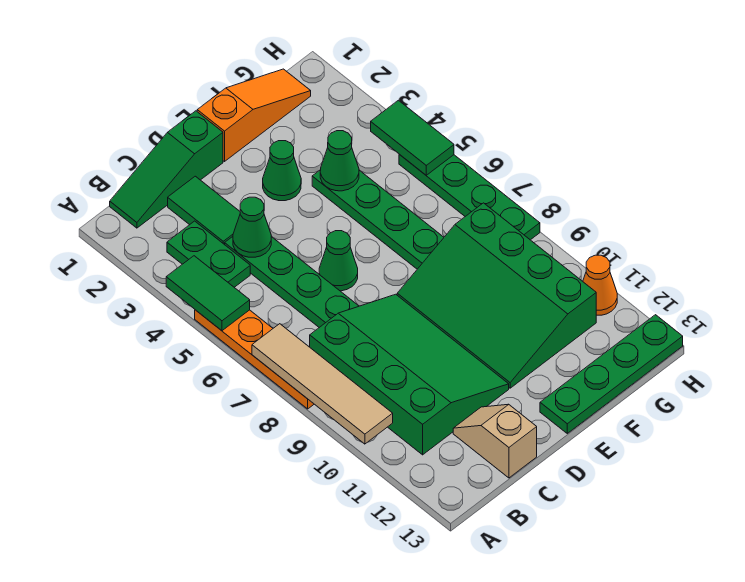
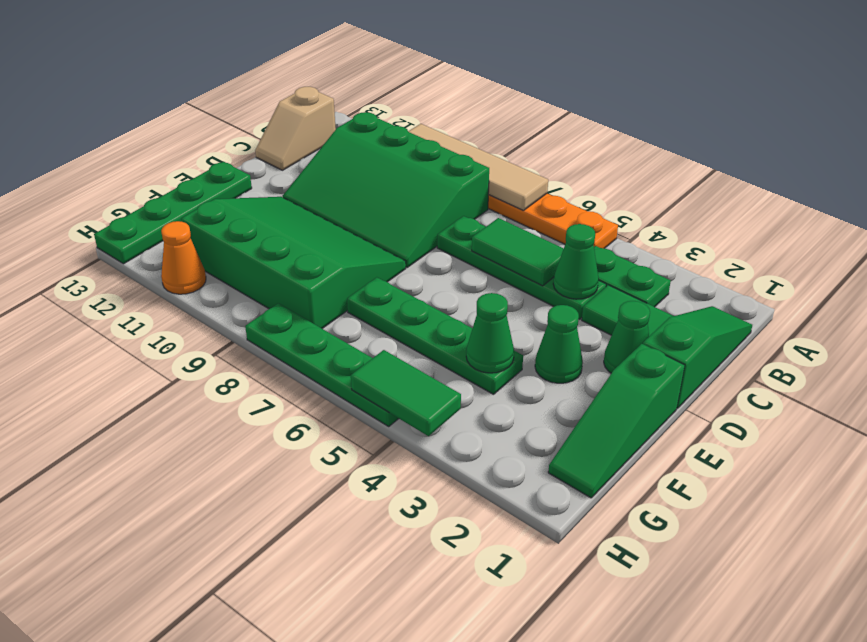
green tile A4:A5 level 2 -> green tile C5:C6 level 2
tan slope C12:C13 level 1 top 13 -> tan slope B13:C13 level 1 top B
green cone D6 level 1 -> green cone D2 level 1
orange slope E1:G1 level 1 top E -> green slope E1:G1 level 1 top E

